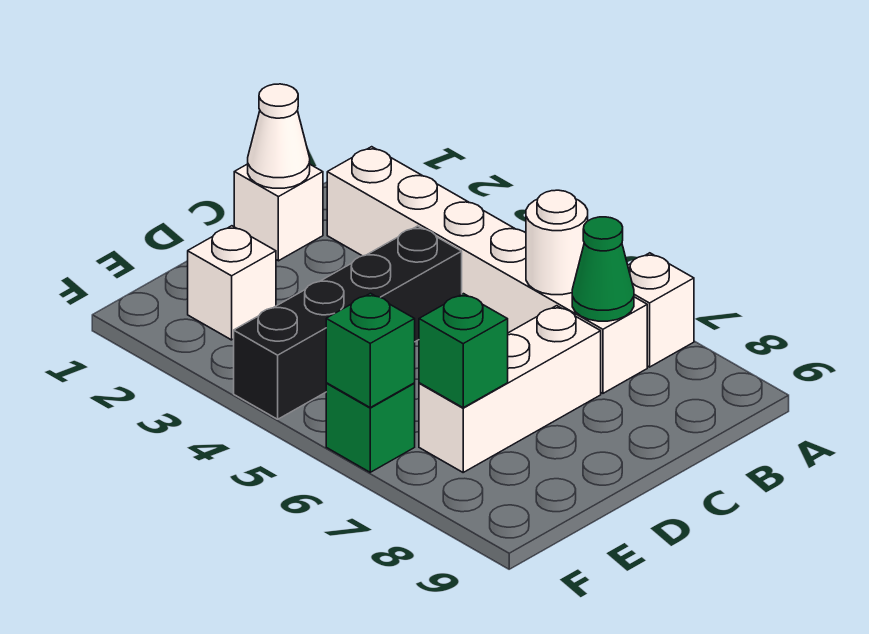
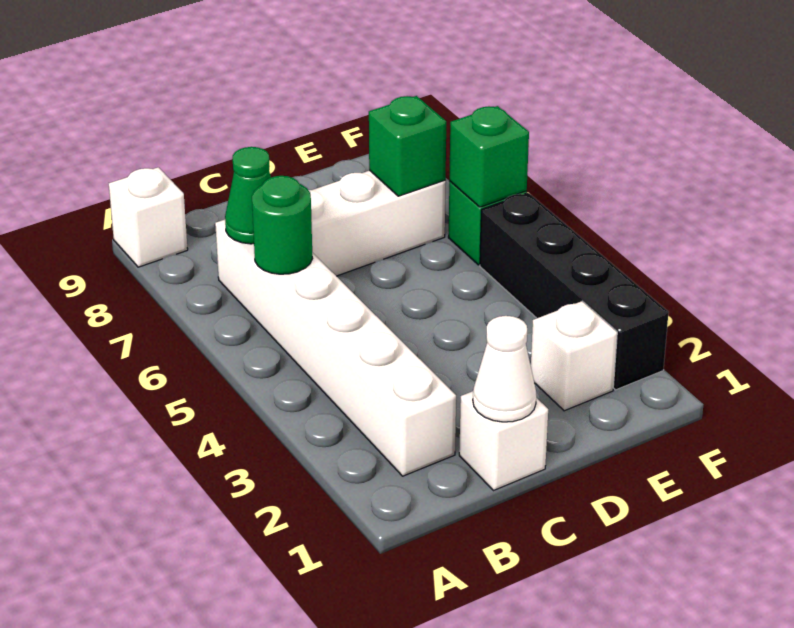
white brick A7 level 1 -> white brick A9 level 1
white round brick B6 level 2 -> green round brick B6 level 2
black brick C4:F4 level 1 -> black brick F2:F5 level 1

